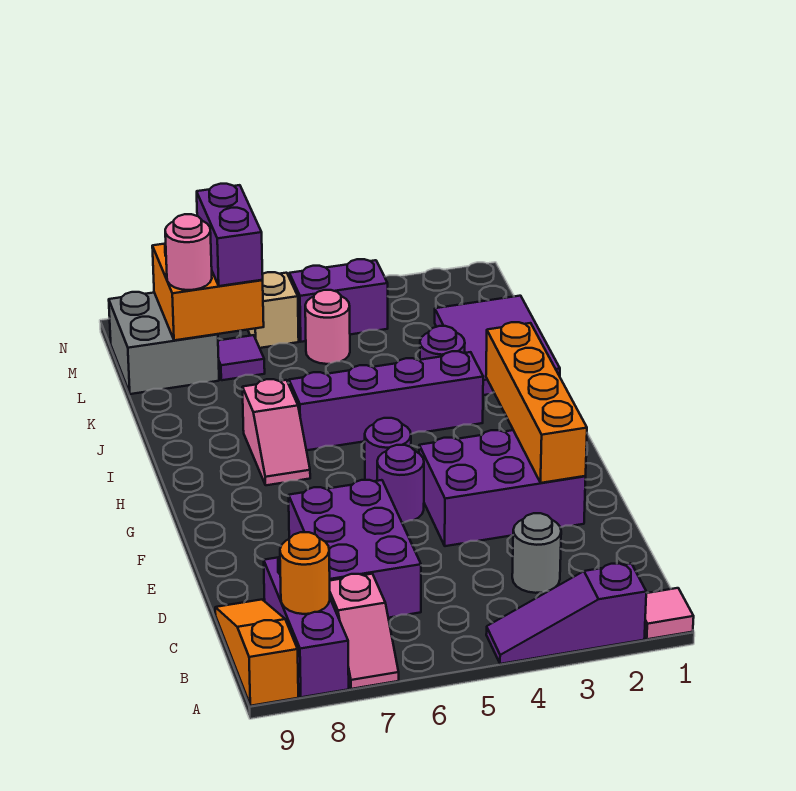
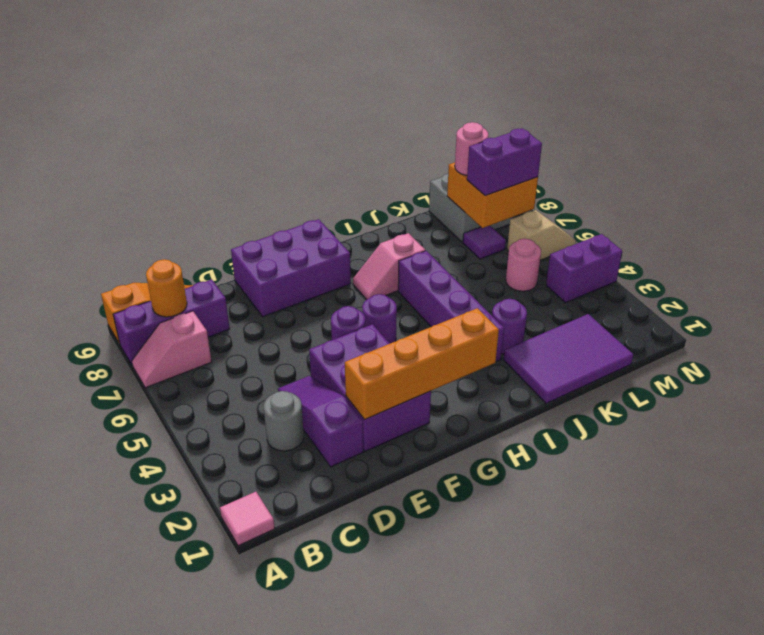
purple slope A2:A4 level 1 top 2 -> purple slope D2:D4 level 1 top 2
purple brick C6:E7 level 1 -> purple brick E8:G9 level 1
purple brick M4:M5 level 1 -> purple brick M4:N4 level 1

